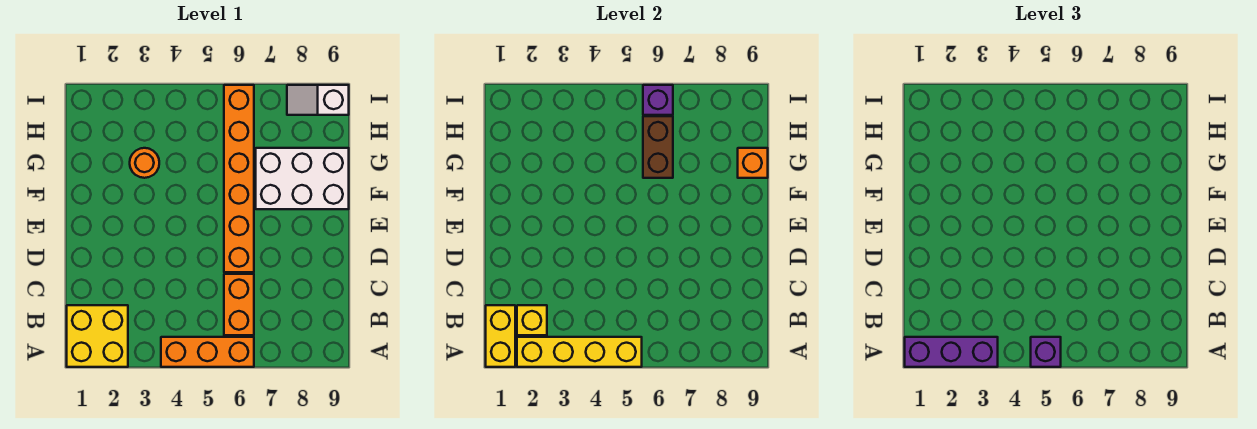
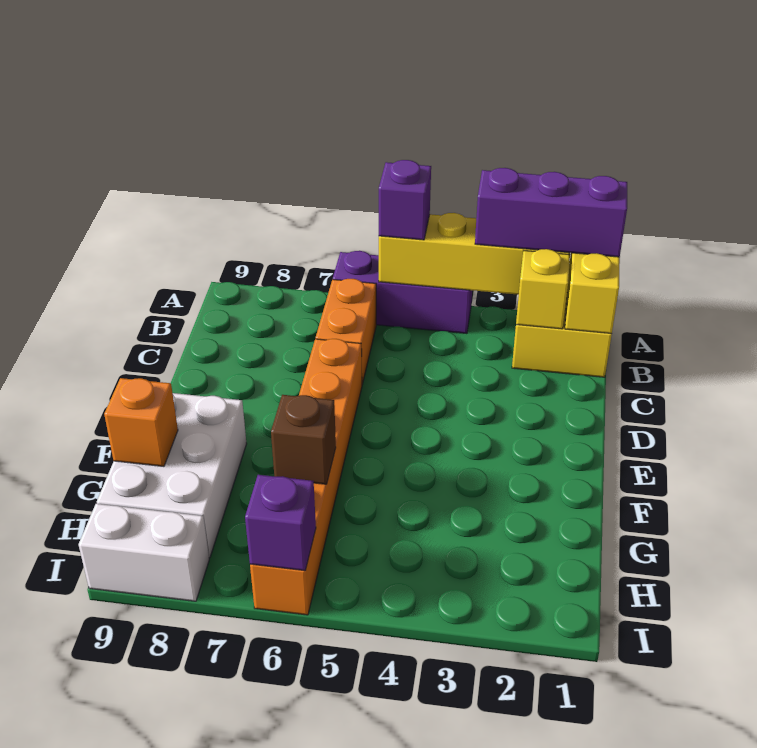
orange brick A4:A6 level 1 -> purple brick A4:A6 level 1
white brick F7:G9 level 1 -> white brick F8:H9 level 1
orange round brick G3 level 1 -> none
brown brick G6:H6 level 2 -> brown brick G6 level 2
white slope I8:I9 level 1 top 9 -> white brick I8:I9 level 1

